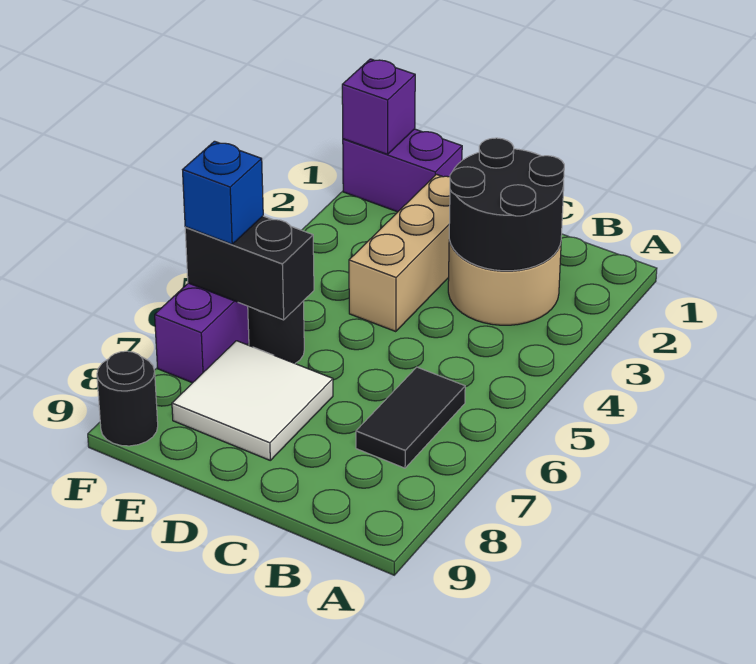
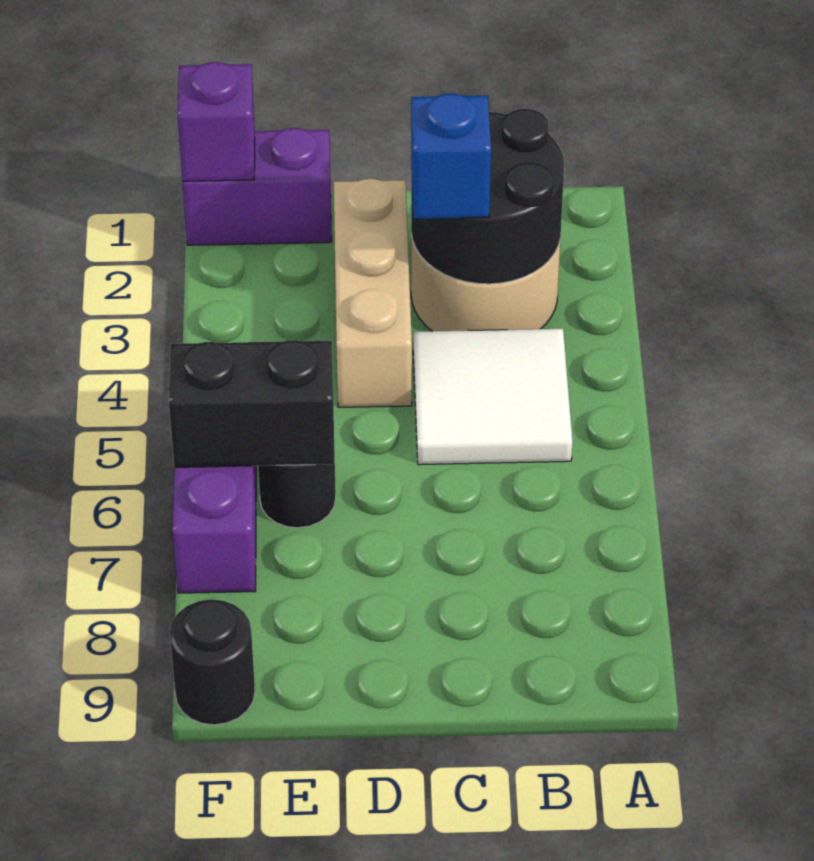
black tile B6:B7 level 1 -> none
white tile D7:E8 level 1 -> white tile B4:C5 level 1
blue brick F6 level 3 -> blue brick C3 level 3

